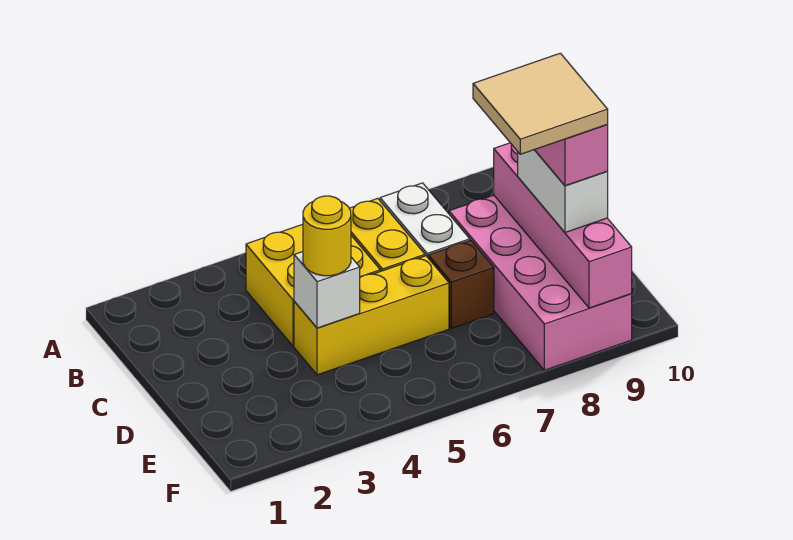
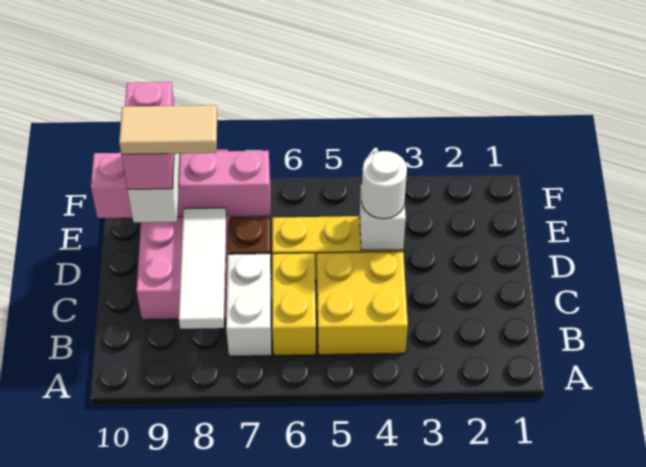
none -> white tile B8:D8 level 2
pink brick C9:F9 level 2 -> pink brick E7:E10 level 2
yellow round brick D4 level 3 -> white round brick D4 level 3
tan tile D8:E9 level 5 -> tan tile D8:D9 level 5

